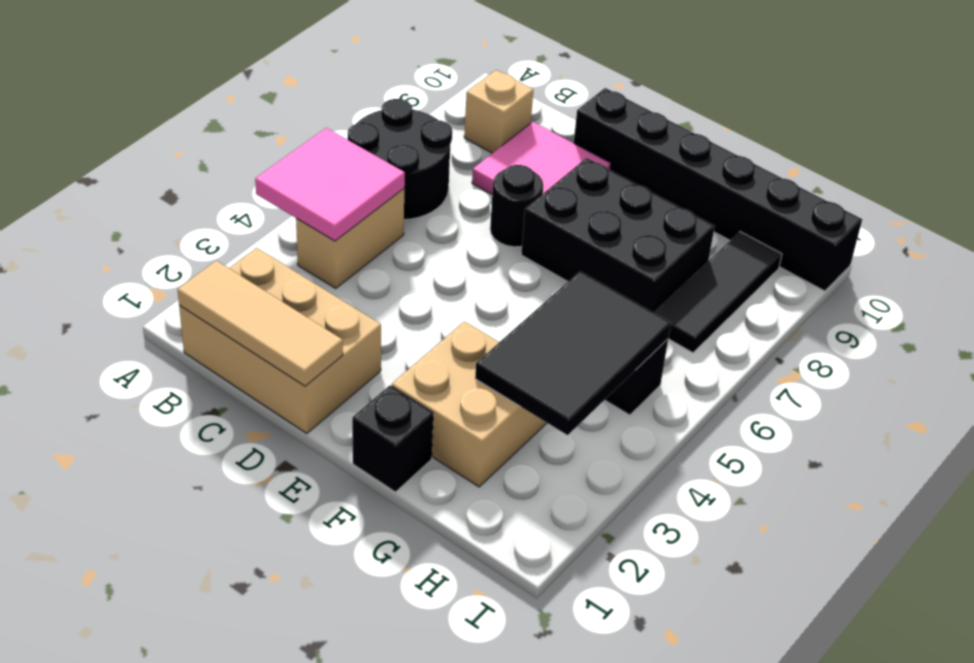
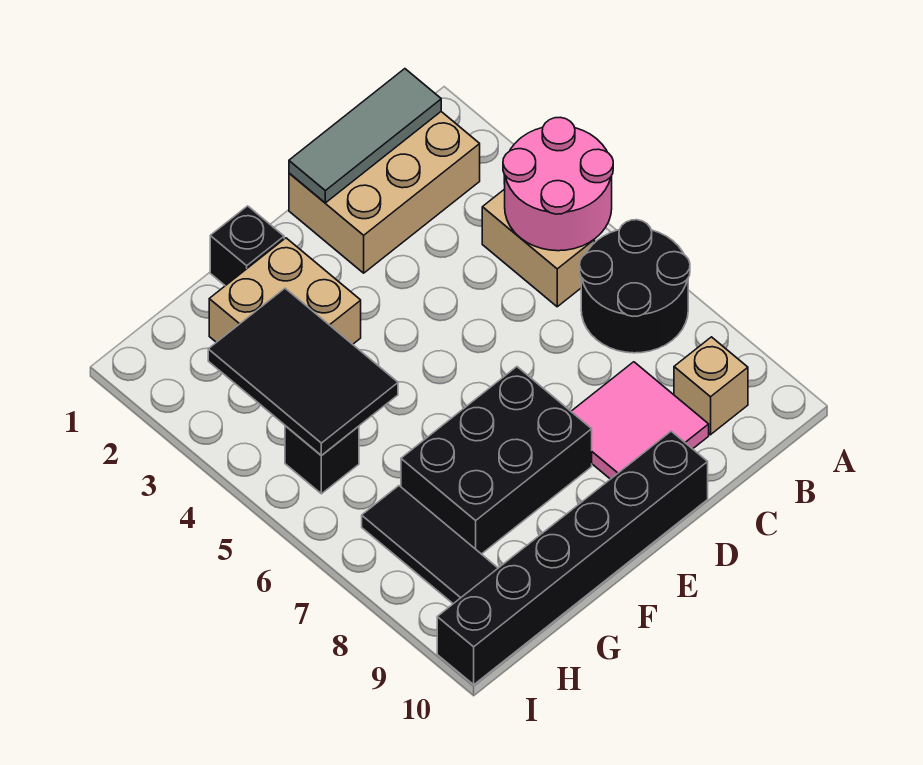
pink tile A4:B5 level 2 -> pink round brick A4:B5 level 2
tan tile B1:D1 level 2 -> grey tile B1:D1 level 2
black round brick D7 level 1 -> none

